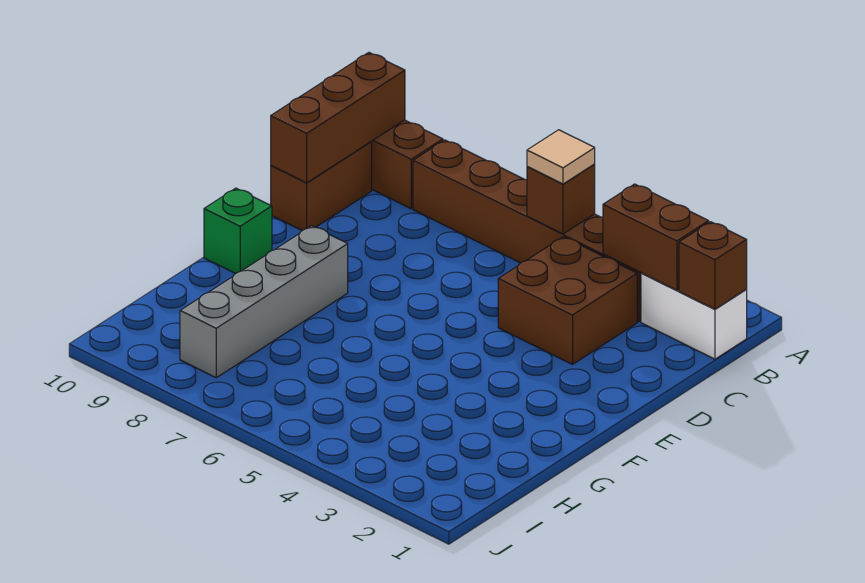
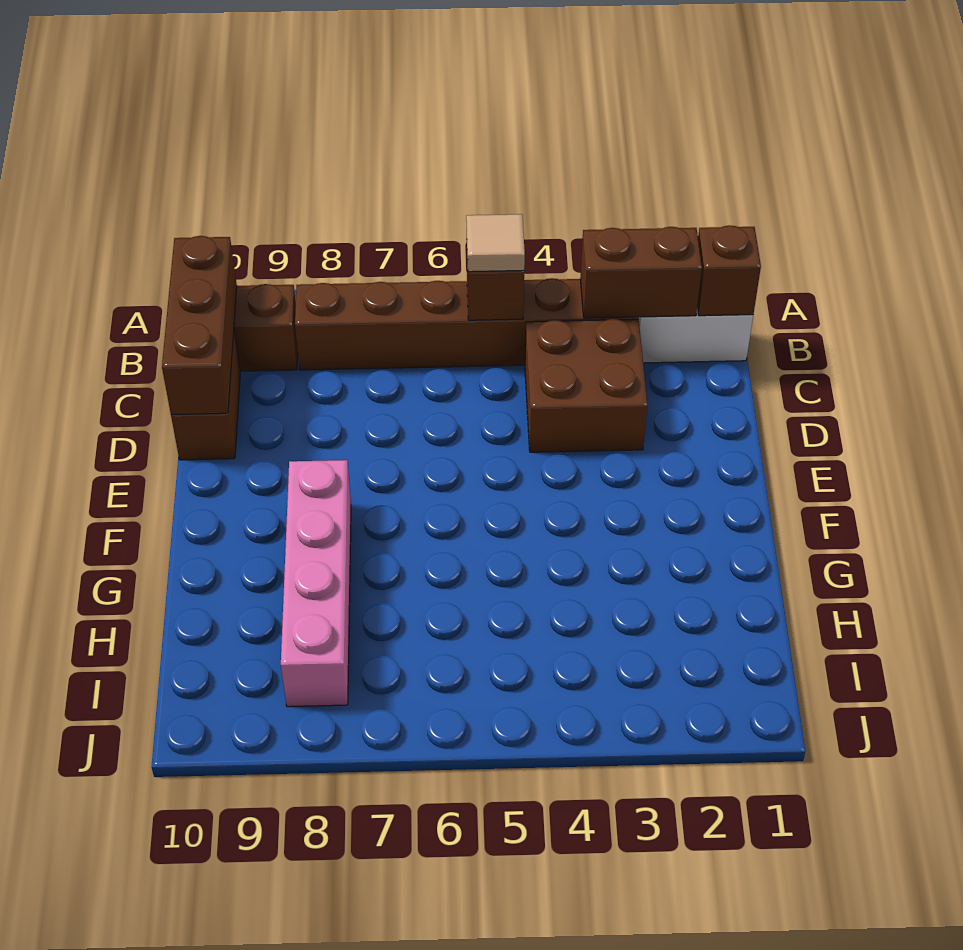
grey brick F8:I8 level 1 -> pink brick F8:I8 level 1
green brick F10 level 1 -> none

